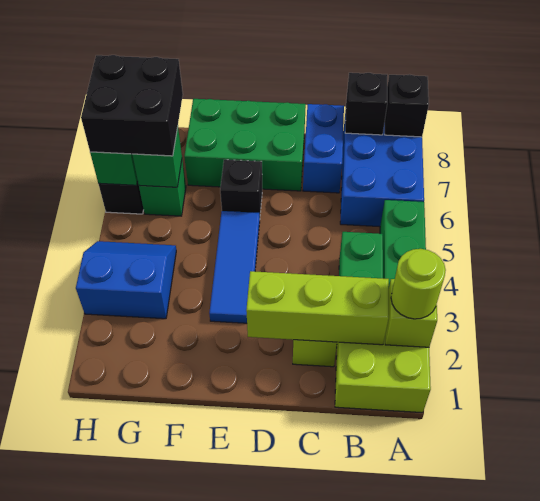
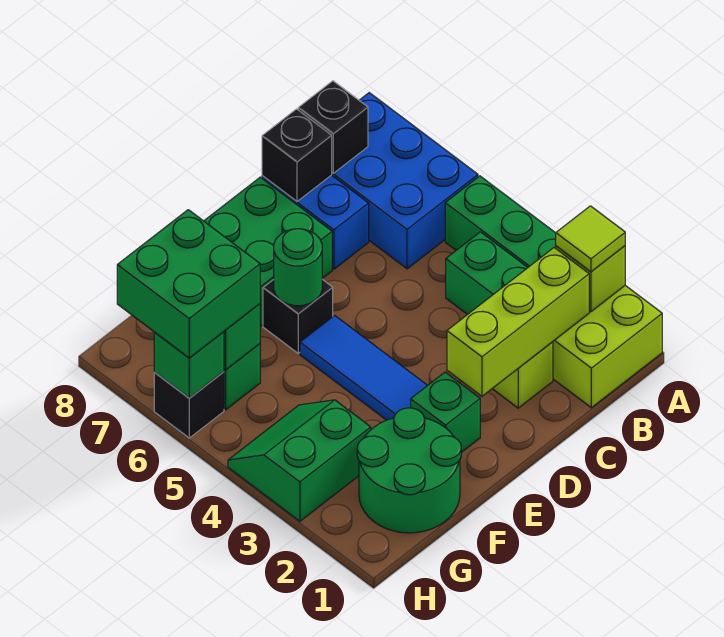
lime round brick A2 level 3 -> lime tile A2 level 3
black brick A8 level 2 -> black brick C8 level 2
none -> green brick E2 level 1
none -> green round brick E6 level 2
none -> green round brick F1:G2 level 1
blue slope G3:H4 level 1 top 3 -> green slope G3:H4 level 1 top 3
black brick G6:H7 level 3 -> green brick G6:H7 level 3

